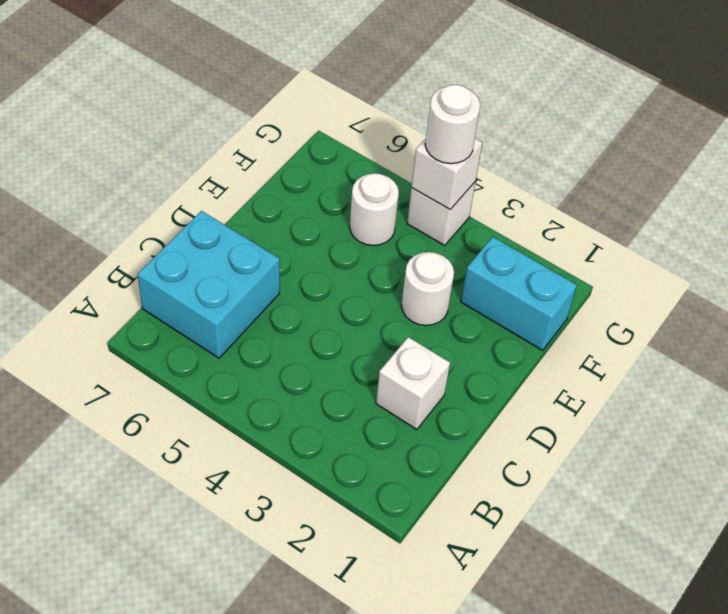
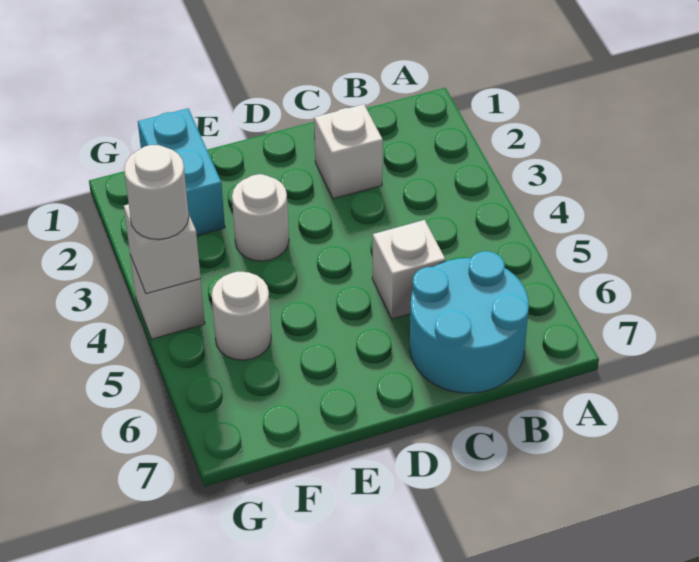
cyan brick B6:C7 level 1 -> cyan round brick B6:C7 level 1
none -> white brick C5 level 1

